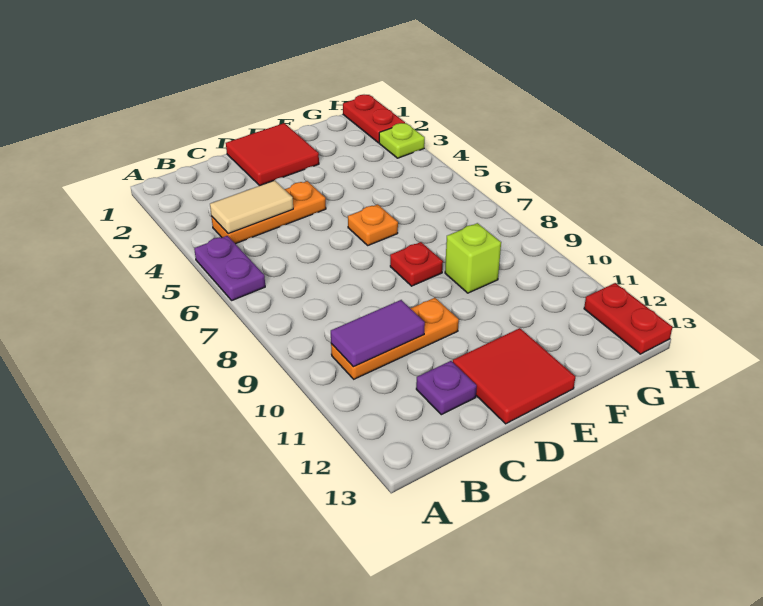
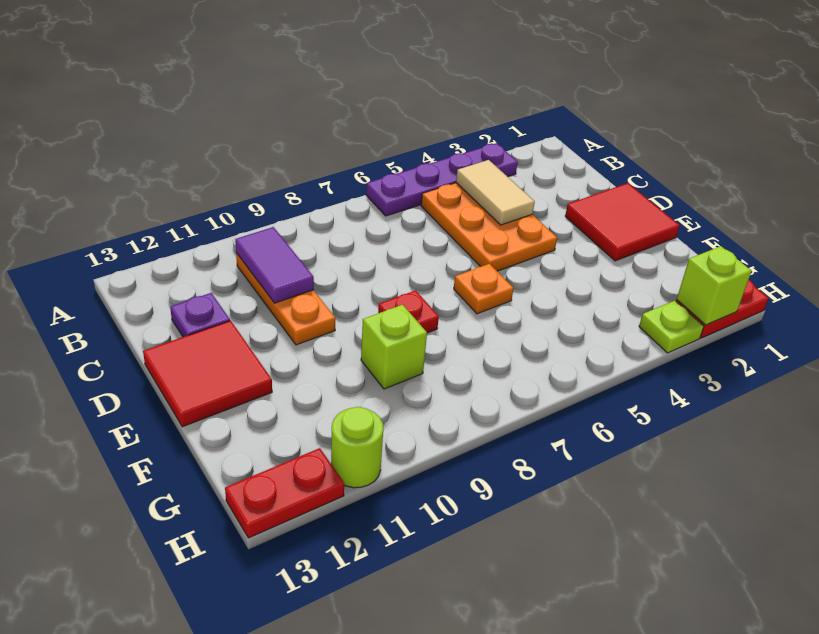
purple plate A5:A6 level 1 -> purple plate A3:A6 level 1
orange plate B4:D4 level 1 -> orange plate B4:D5 level 1
none -> lime brick H2 level 2
none -> lime round brick H11 level 1

